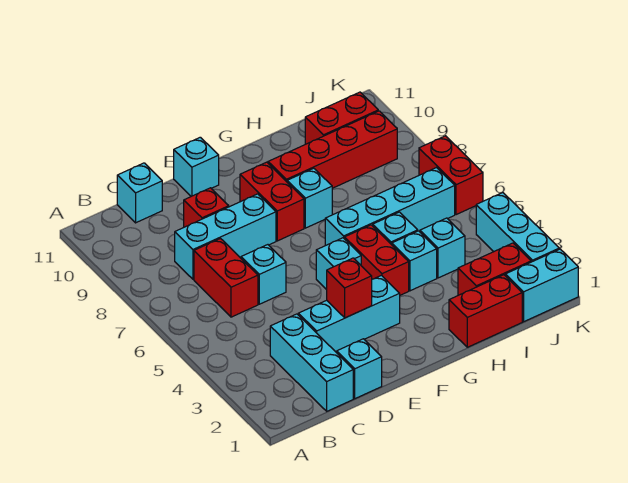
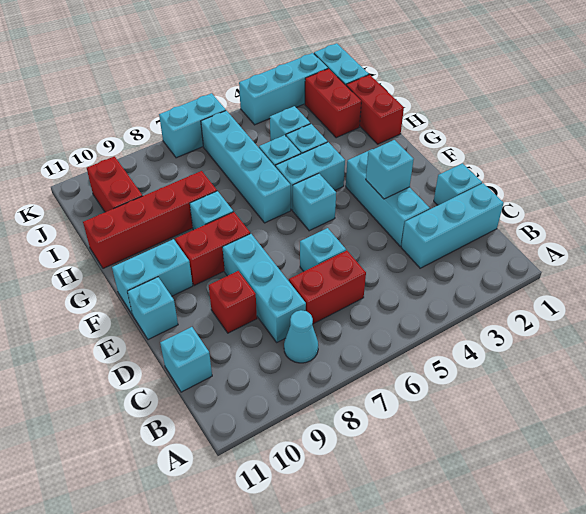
none -> cyan cone B8 level 1
red brick E3 level 2 -> cyan brick E3 level 2
none -> cyan brick F10:F11 level 1
red brick G4:G5 level 1 -> cyan brick G4:G5 level 1
red brick G9:J9 level 1 -> red brick H8:H11 level 1
red brick K6:K7 level 1 -> cyan brick K6:K7 level 1

